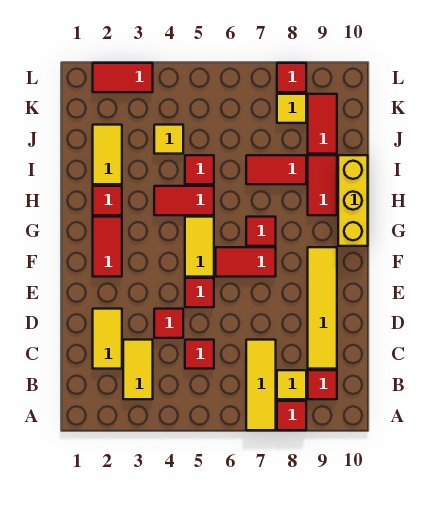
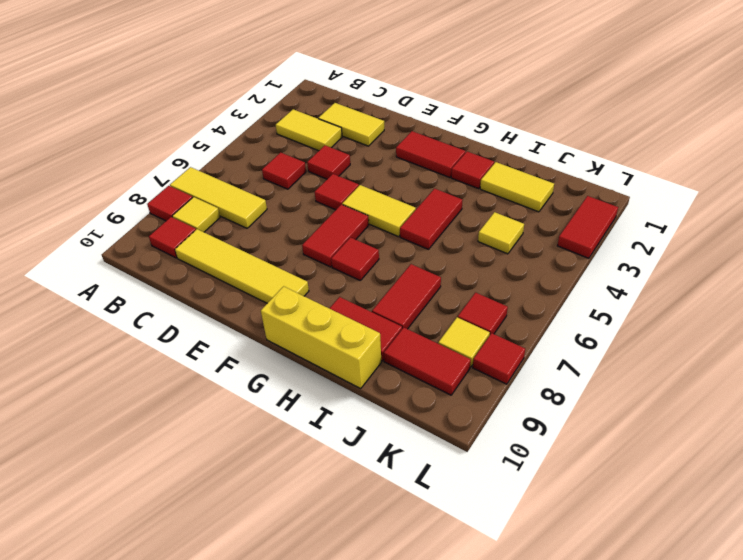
red tile I5 level 1 -> red tile K7 level 1

